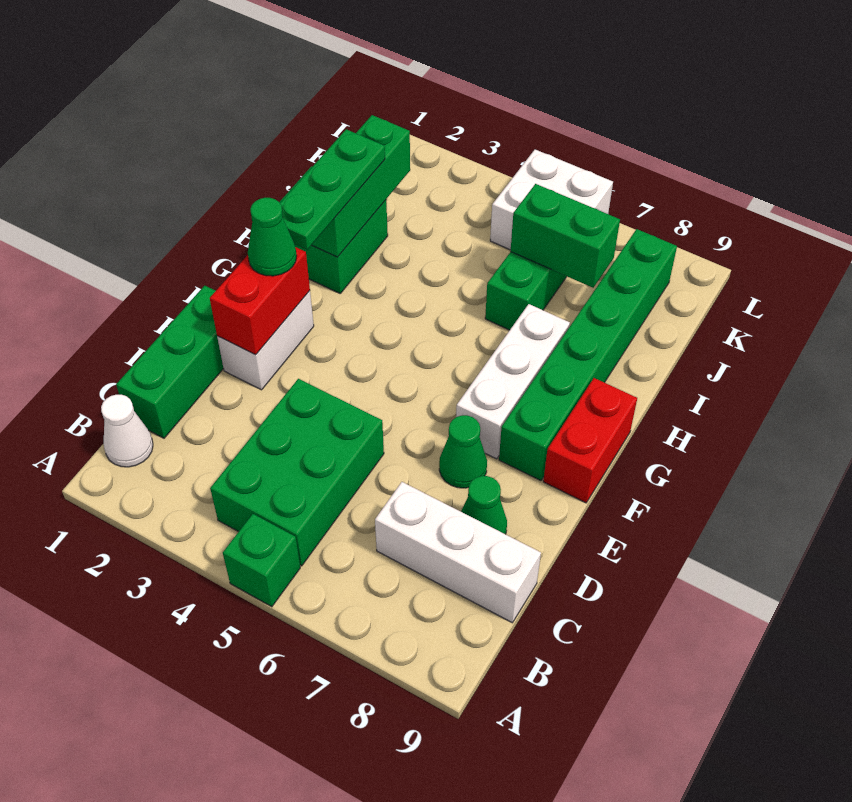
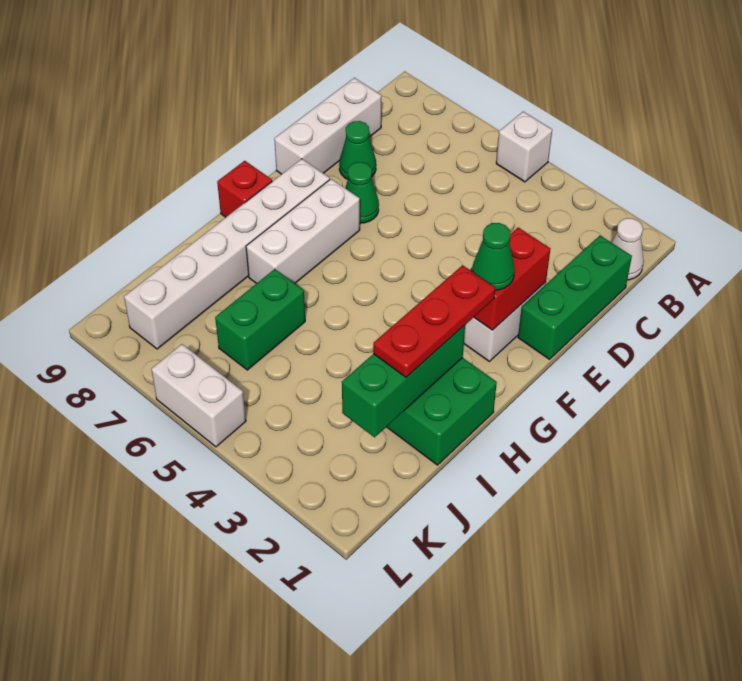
green brick A5 level 1 -> white brick A5 level 1
green brick B4:D5 level 1 -> none
white brick C7:C9 level 1 -> white brick C9:E9 level 1
green brick F8:K8 level 1 -> white brick F8:K8 level 1
red brick F9:G9 level 1 -> red brick G9 level 1
green plate G2:I2 level 3 -> red plate G2:I2 level 3
green brick J6:J7 level 2 -> none
white brick K5:L6 level 1 -> white brick L5:L6 level 1

